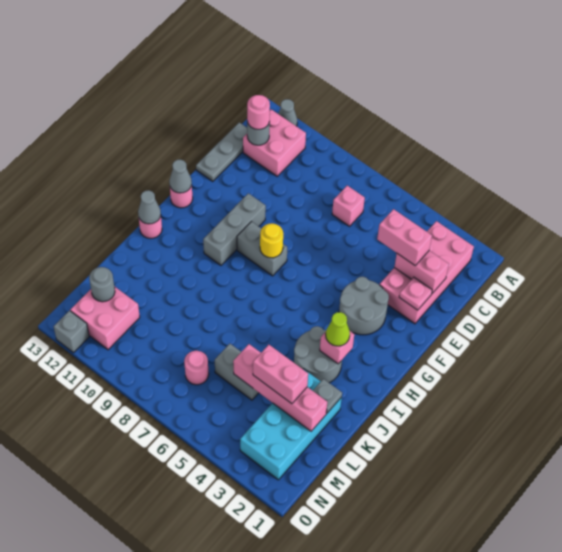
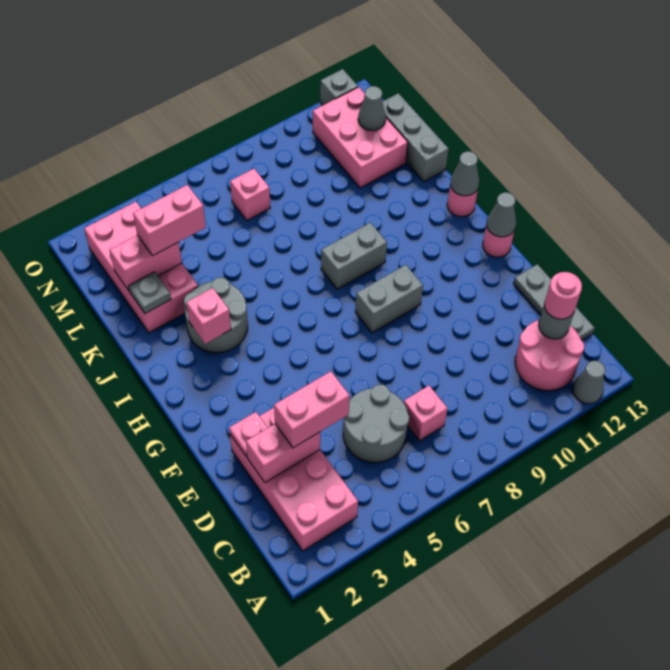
pink brick B11:C12 level 1 -> pink round brick B11:C12 level 1
grey round brick F3:G4 level 1 -> grey round brick C5:D6 level 1
grey brick F10:H10 level 1 -> grey brick K13:M13 level 1
yellow round brick G8 level 2 -> none
lime cone I3 level 3 -> none
cyan brick K2:N3 level 1 -> pink brick K2:N3 level 1
pink brick L2:L5 level 2 -> pink brick L2:L3 level 2
grey brick L5:L6 level 1 -> grey brick I8:I9 level 1
pink round brick M7 level 1 -> pink brick M7 level 1
pink brick M11:N12 level 1 -> pink brick L11:N12 level 1
grey round brick M12 level 2 -> grey cone M12 level 2

